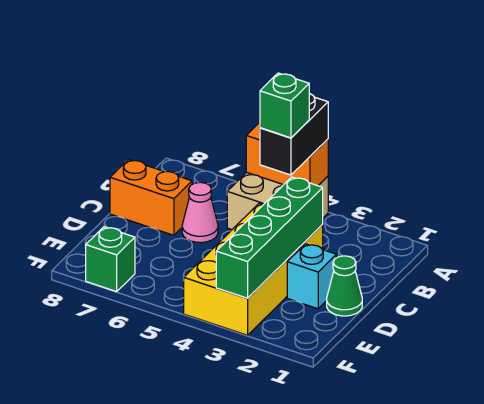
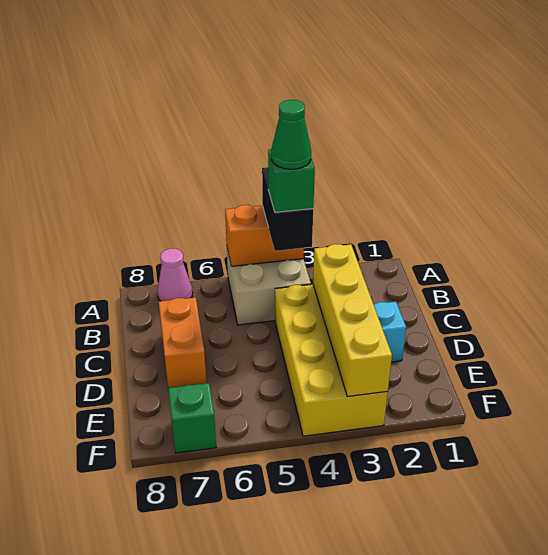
green brick C3:F3 level 2 -> yellow brick C3:F3 level 2
pink cone C6 level 1 -> pink cone A7 level 1
orange brick C7:C8 level 1 -> orange brick C7:D7 level 1
green cone D1 level 1 -> green cone B4 level 5

